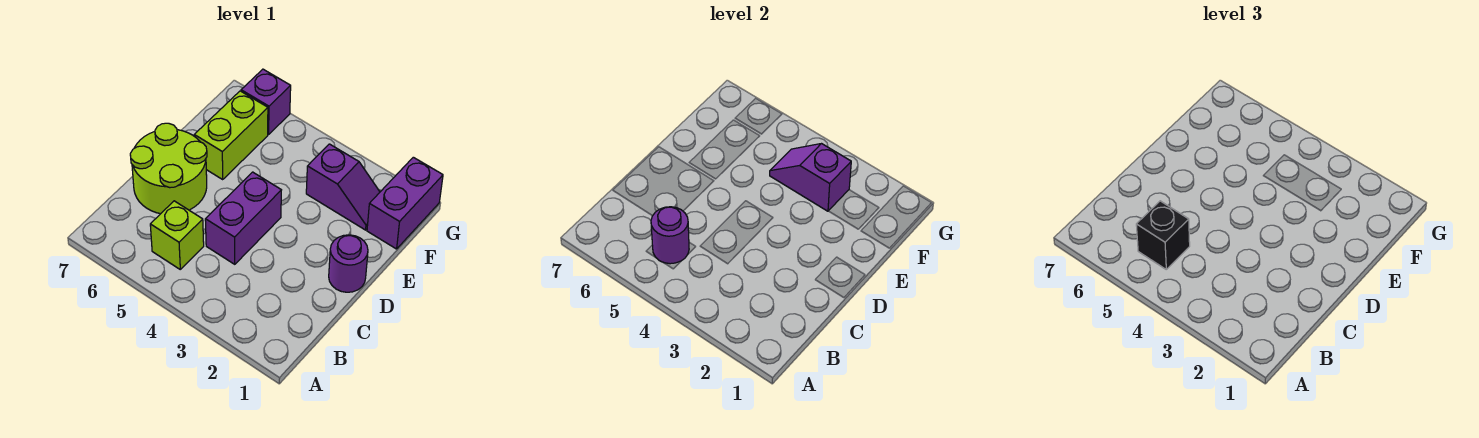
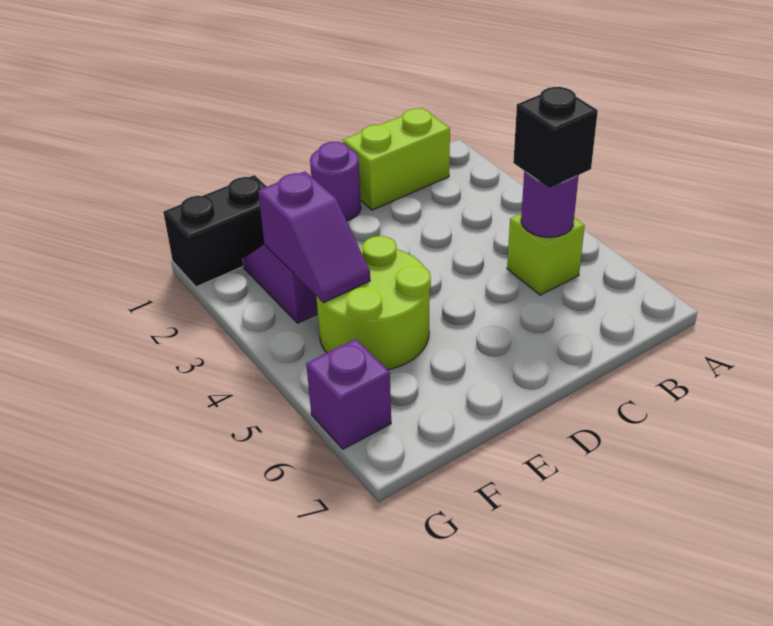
purple brick C4:D4 level 1 -> none
lime round brick C6:D7 level 1 -> lime round brick E4:F5 level 1
lime brick E6:F6 level 1 -> lime brick B1:C1 level 1
purple brick F1:G1 level 1 -> black brick F1:G1 level 1

